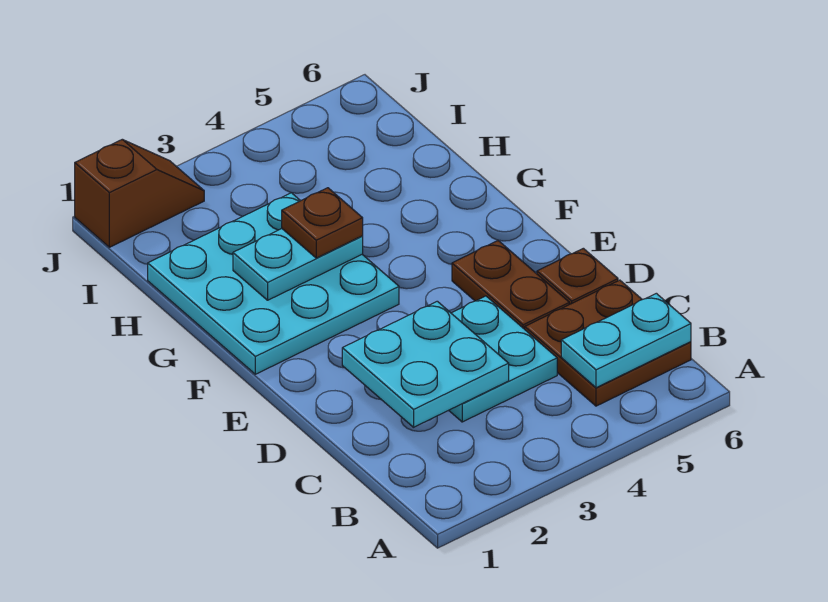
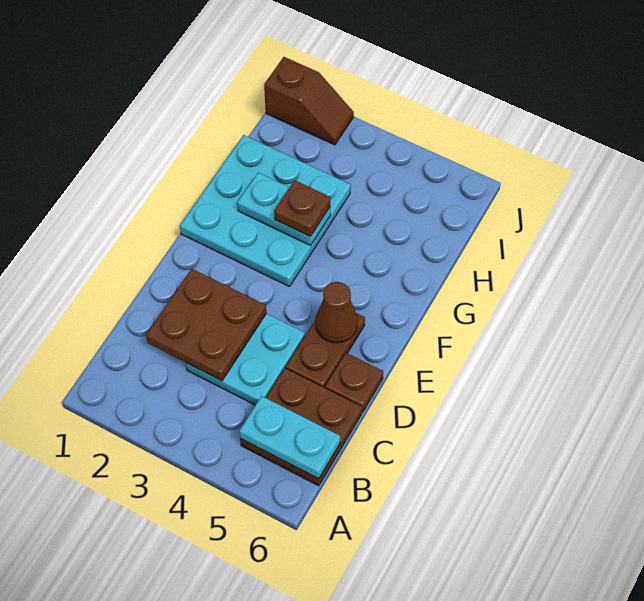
cyan plate C2:D3 level 2 -> brown plate C2:D3 level 2
none -> brown cone E5 level 2

